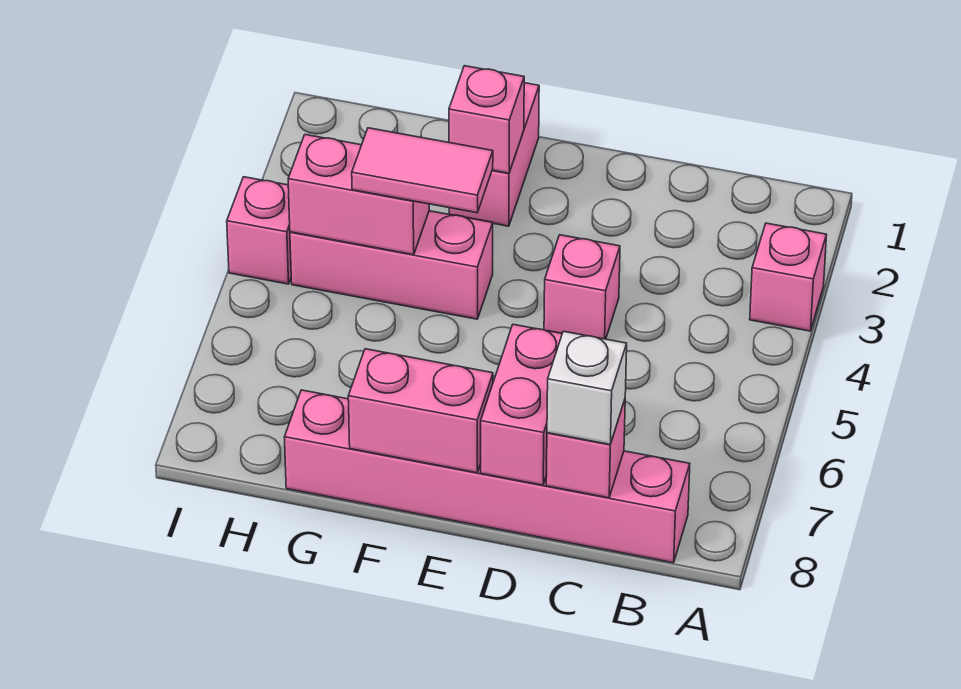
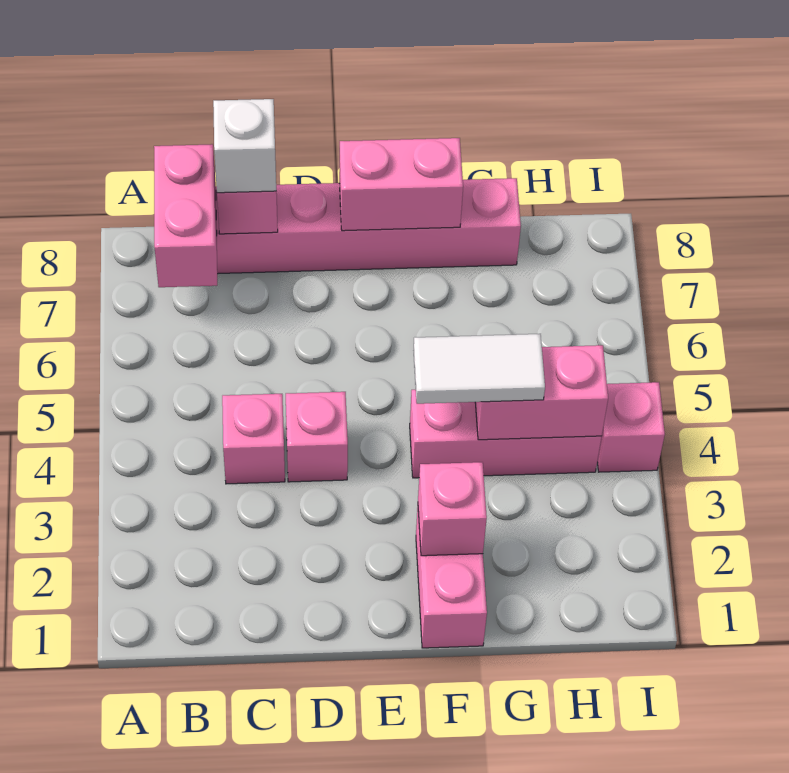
pink brick A3 level 1 -> pink brick C4 level 1
pink brick D7:D8 level 2 -> pink brick B7:B8 level 2
pink tile F4:G4 level 3 -> white tile F4:G4 level 3

